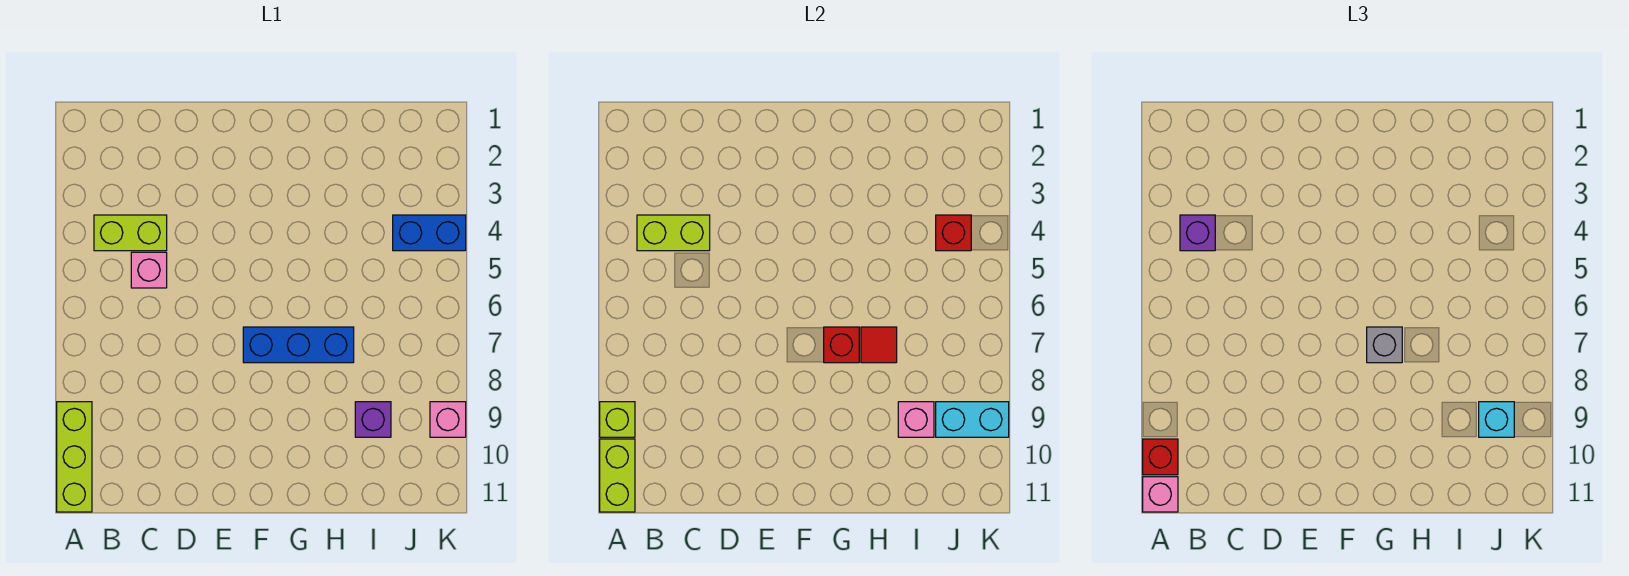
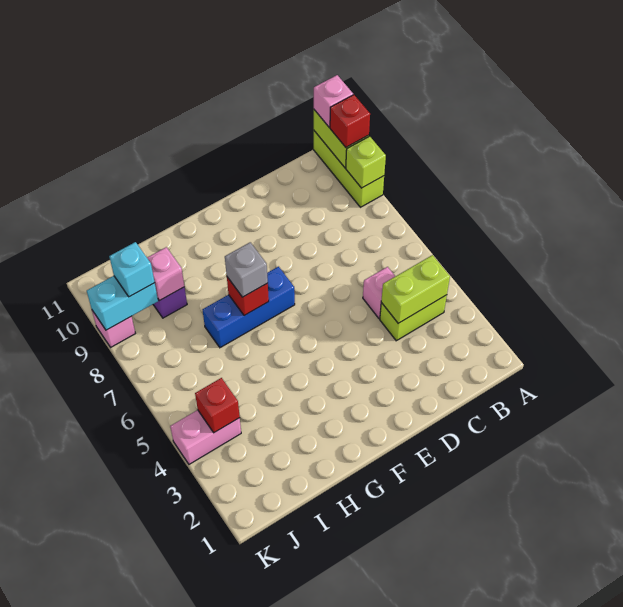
purple brick B4 level 3 -> none
red tile H7 level 2 -> none
blue brick J4:K4 level 1 -> pink brick J4:K4 level 1

